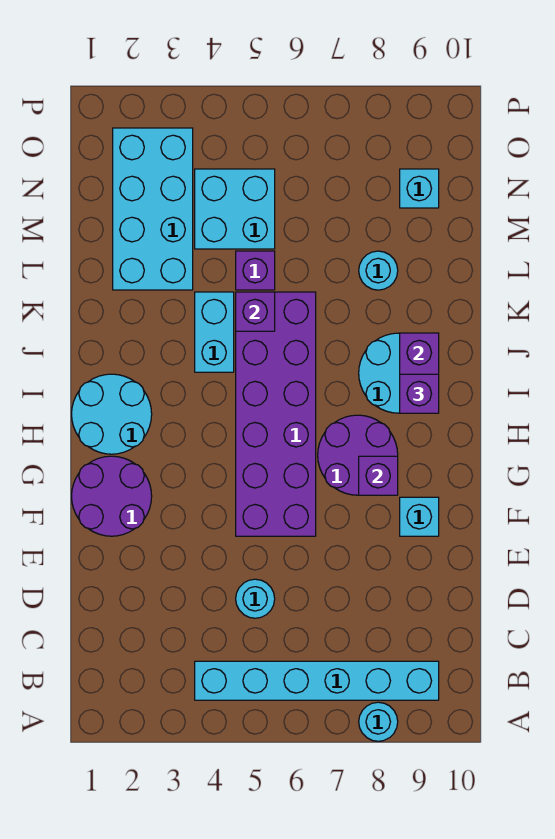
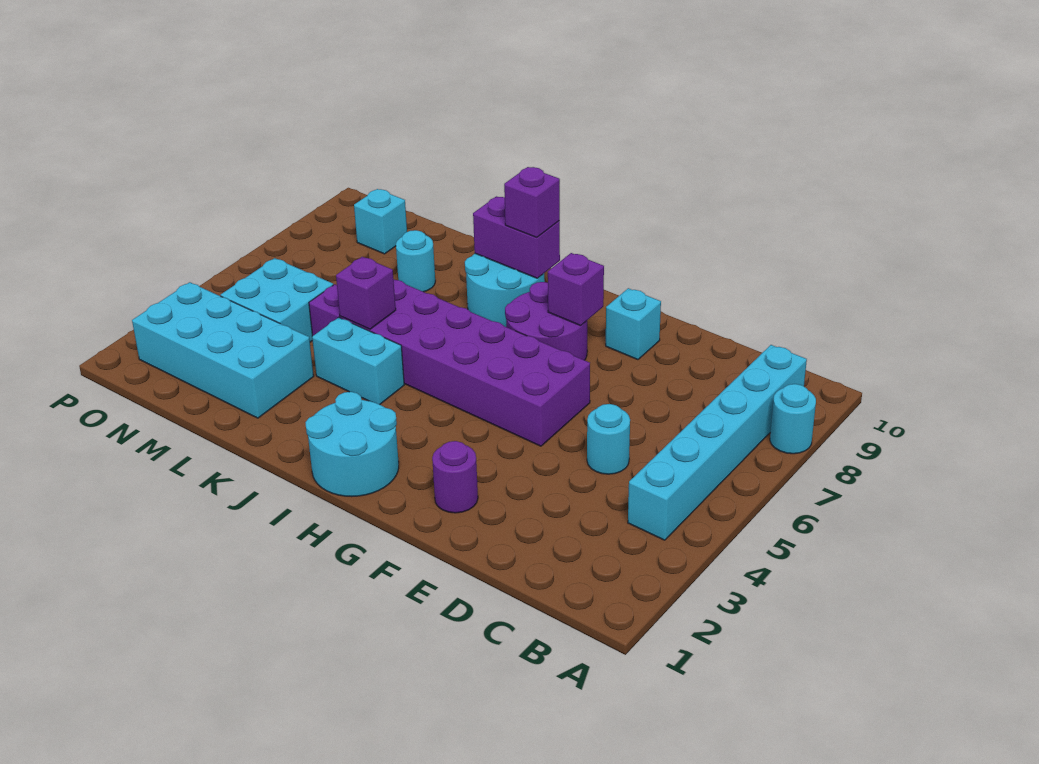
purple round brick F1:G2 level 1 -> purple round brick F2 level 1

